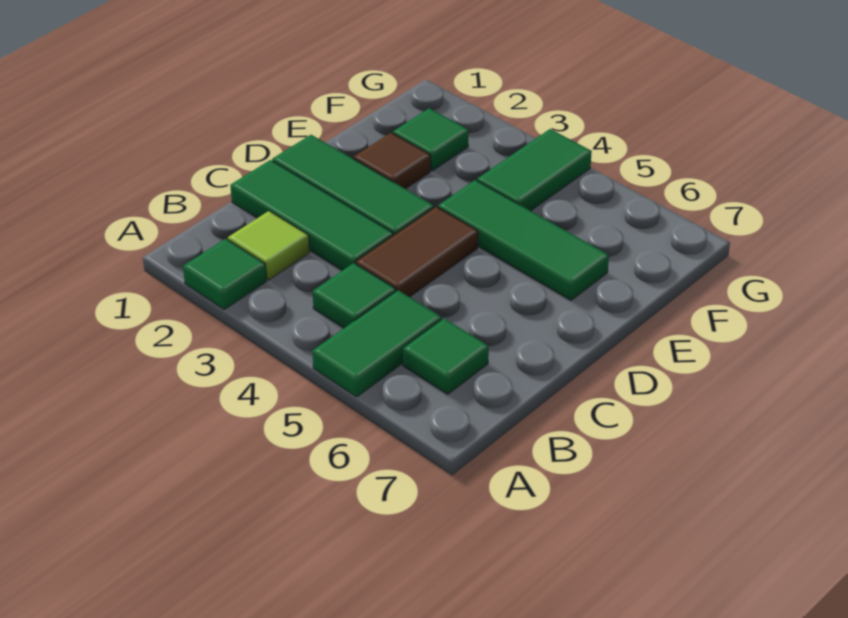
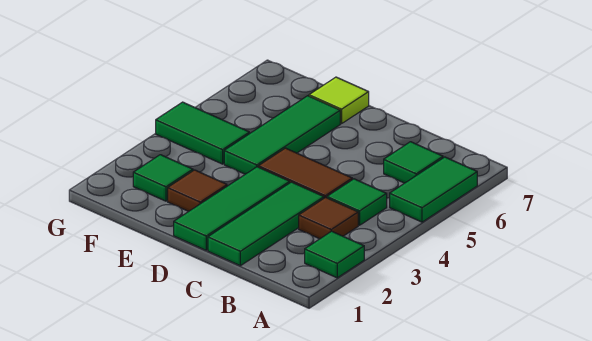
green tile A5:B5 level 1 -> green tile A5:A6 level 1
lime tile B2 level 1 -> lime tile E7 level 1
none -> brown tile B3 level 1

